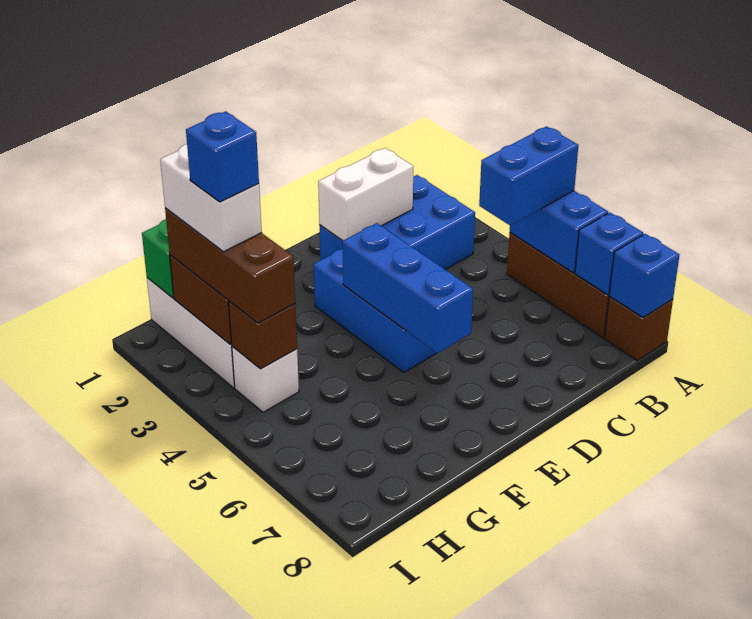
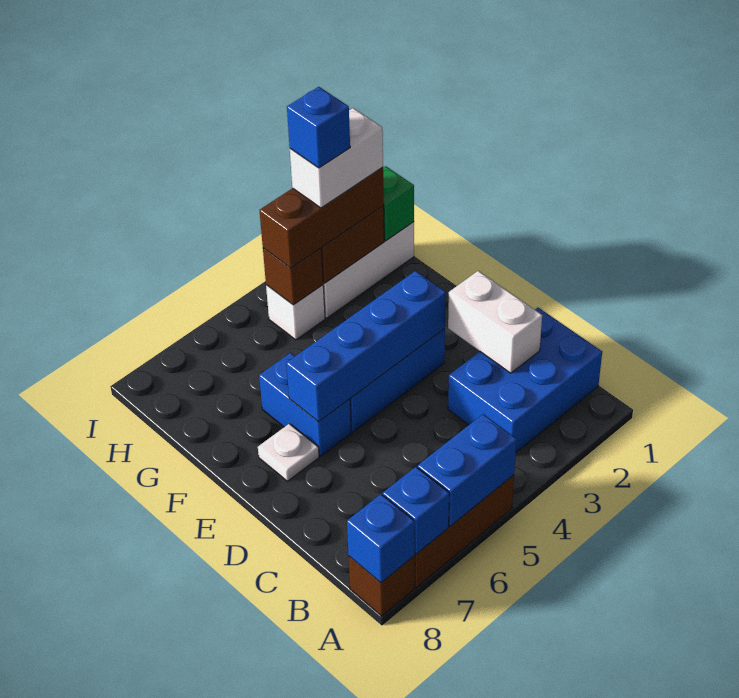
blue brick A5:B5 level 3 -> blue brick E6:F6 level 1
blue brick B2:D3 level 1 -> blue brick B1:C3 level 1
blue brick E4:E6 level 2 -> blue brick E3:E6 level 2
none -> white plate E7 level 1

